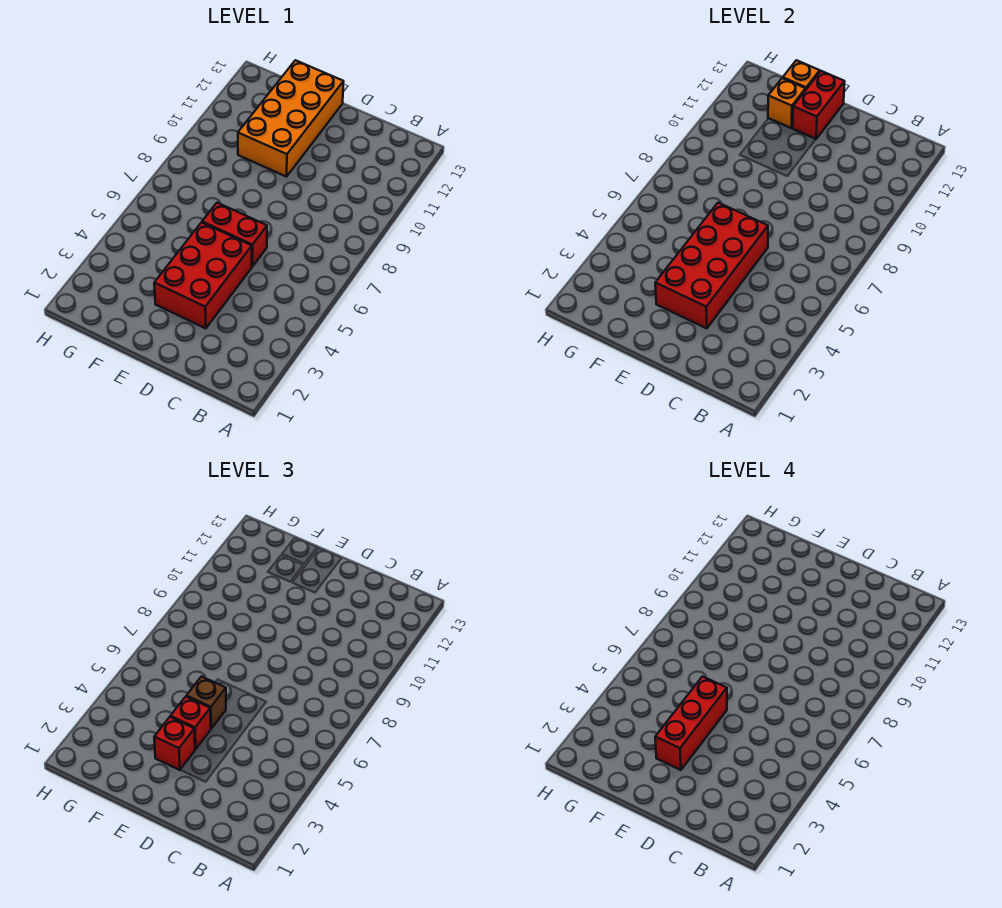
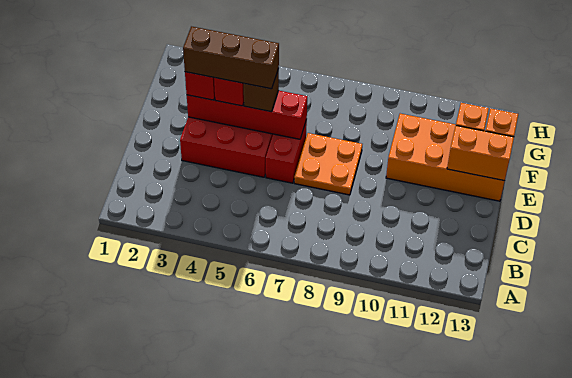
red brick D3:E6 level 2 -> red brick E3:E6 level 2
none -> orange plate D7:E8 level 1
red brick E3:E5 level 4 -> brown brick E3:E5 level 4
red brick E12:E13 level 2 -> orange brick E12:E13 level 2

